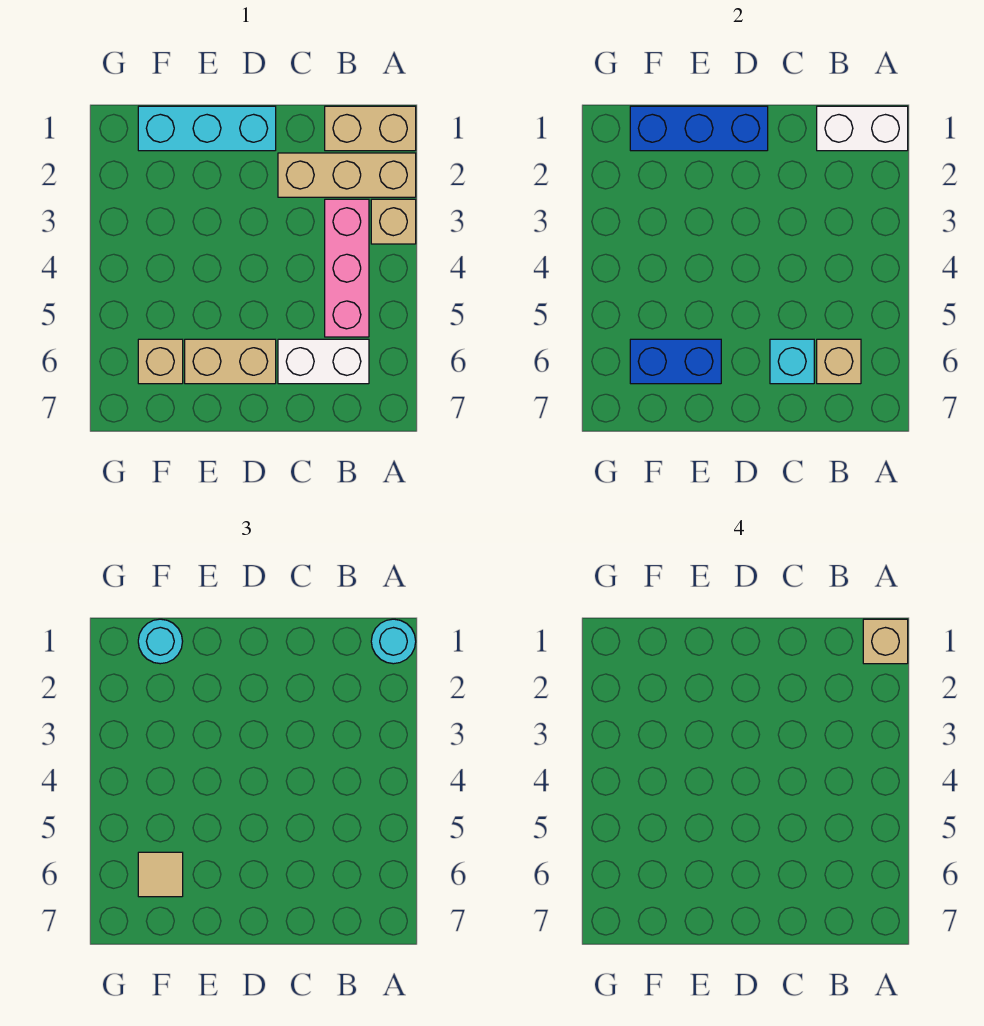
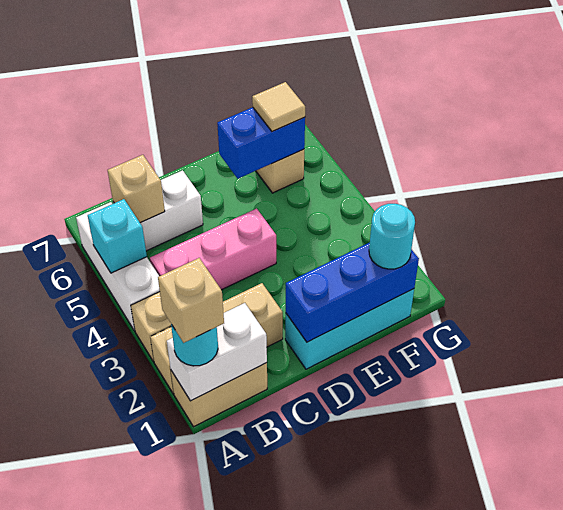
none -> white brick A4:A6 level 1
pink brick B3:B5 level 1 -> pink brick B4:D4 level 1
cyan brick C6 level 2 -> cyan brick A5 level 2
tan brick D6:E6 level 1 -> none

